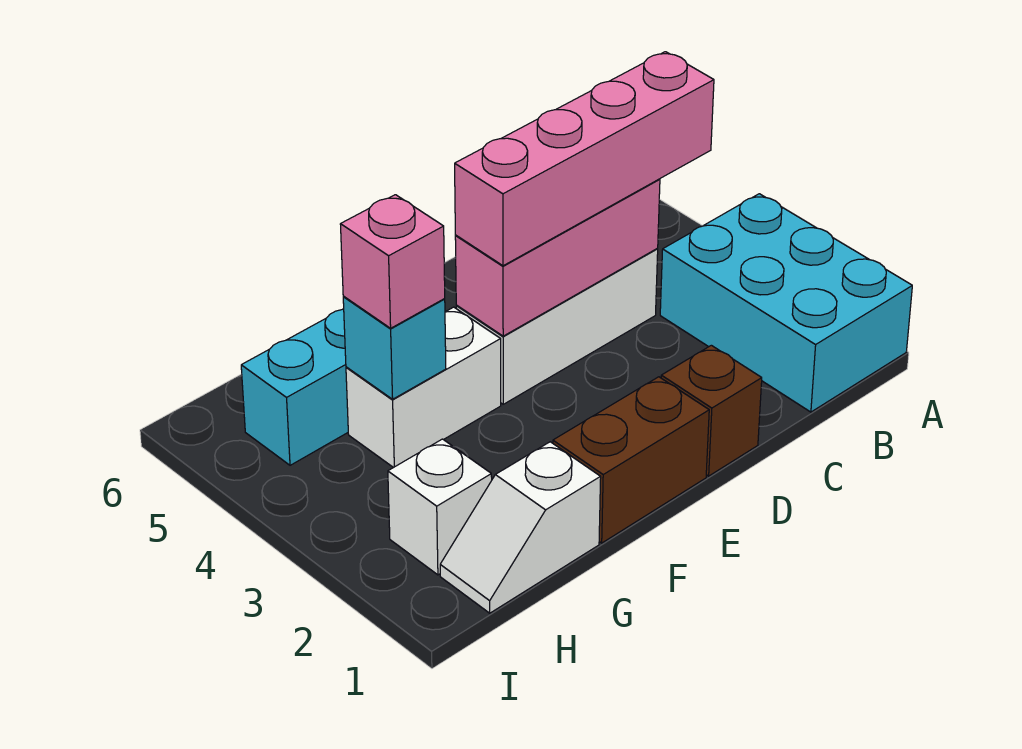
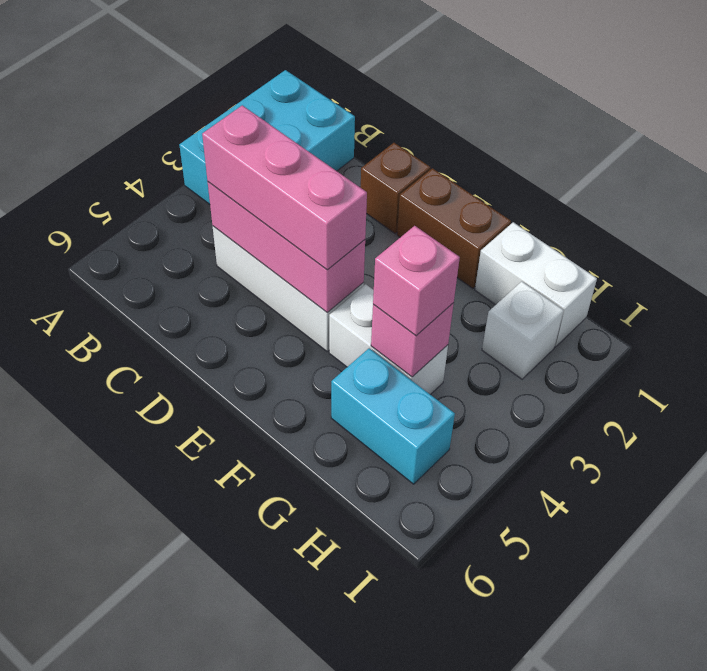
pink brick B4:E4 level 3 -> pink brick C4:E4 level 3
white slope G1:H1 level 1 top G -> white brick G1:H1 level 1
cyan brick G4 level 2 -> pink brick G4 level 2

